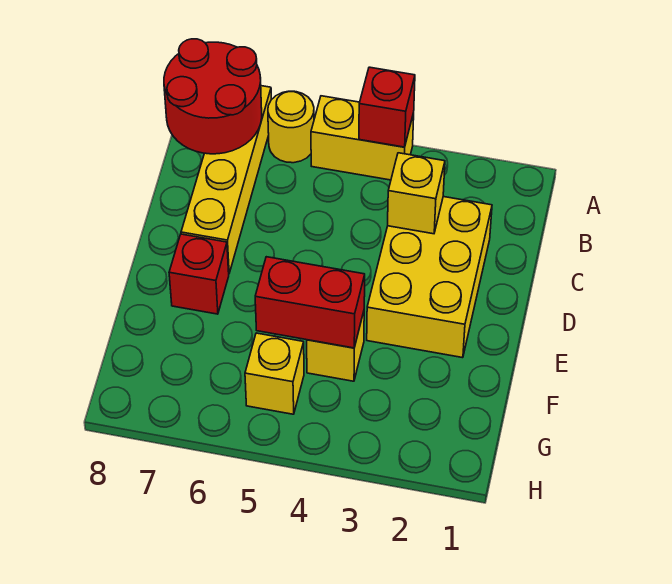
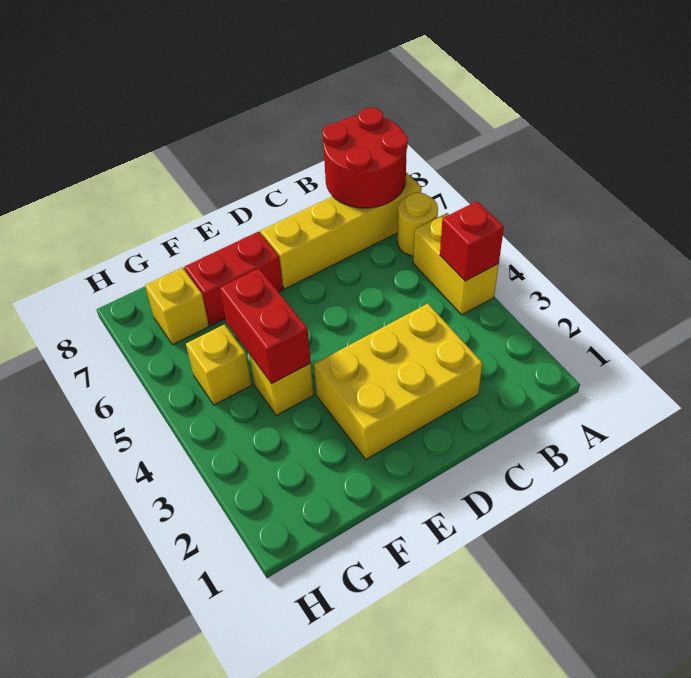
yellow brick C3 level 2 -> yellow brick G7 level 1
red brick E7 level 1 -> red brick E7:F7 level 1

